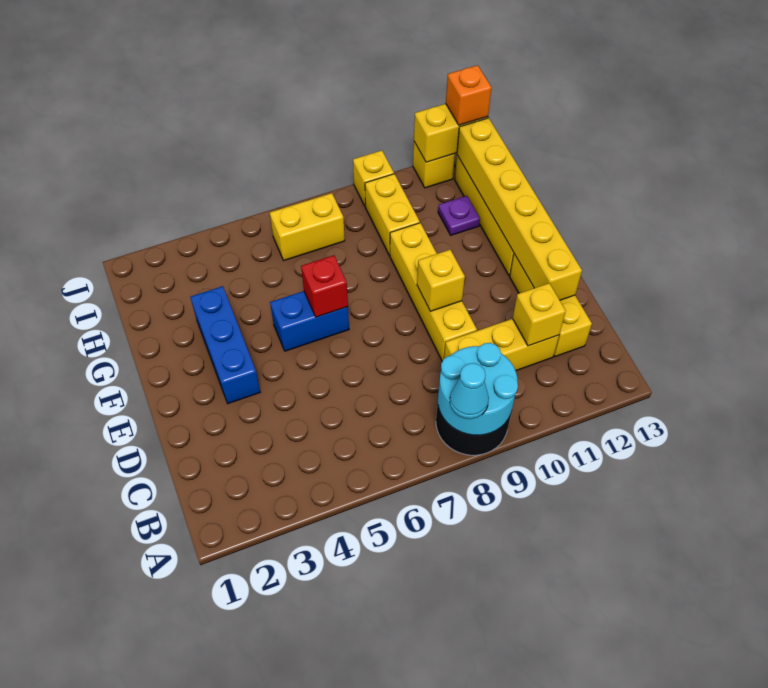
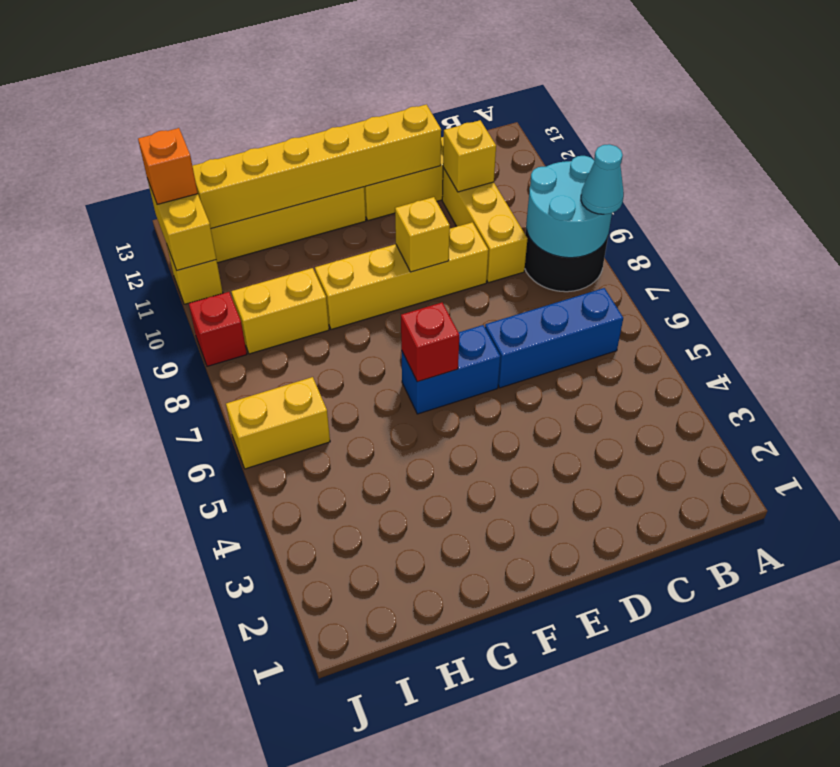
blue brick E3:G3 level 1 -> blue brick B6:D6 level 1
blue brick F5:F6 level 1 -> blue brick E6:F6 level 1
purple plate H11 level 1 -> none
yellow brick I6:I7 level 1 -> yellow brick I6:J6 level 1
yellow brick J9 level 1 -> red brick J9 level 1

